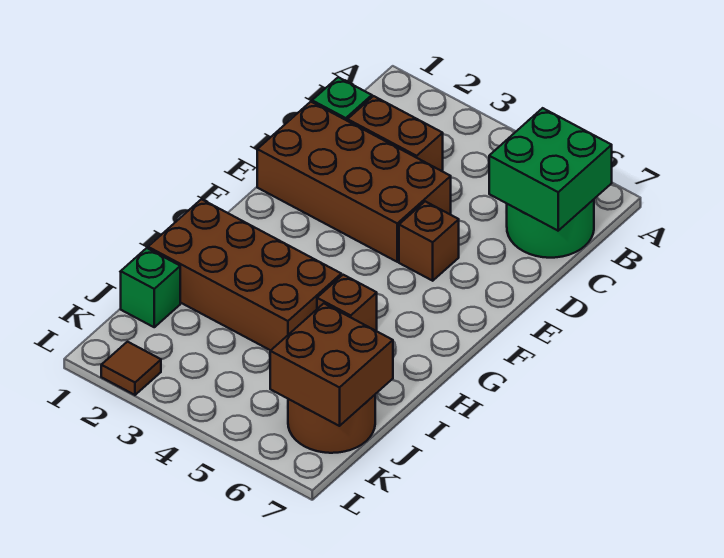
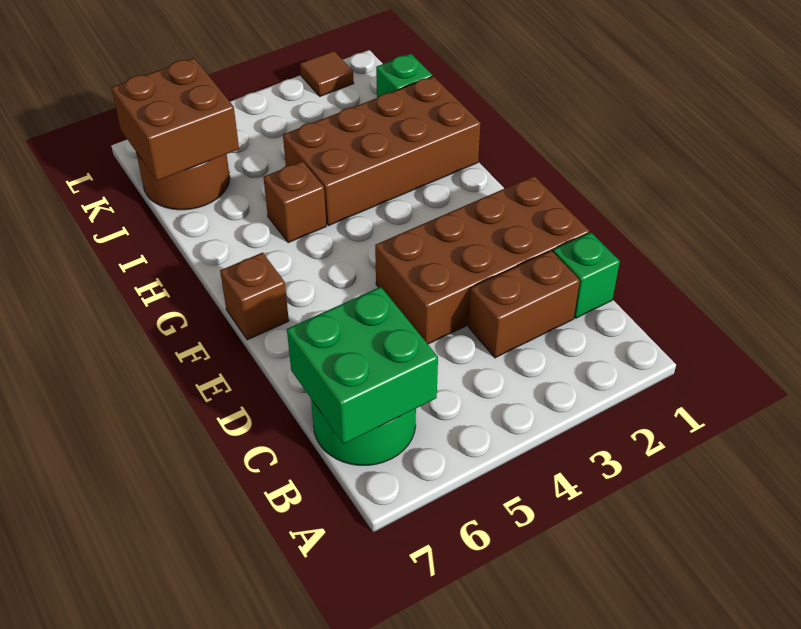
brown brick E5 level 1 -> brown brick F7 level 1

